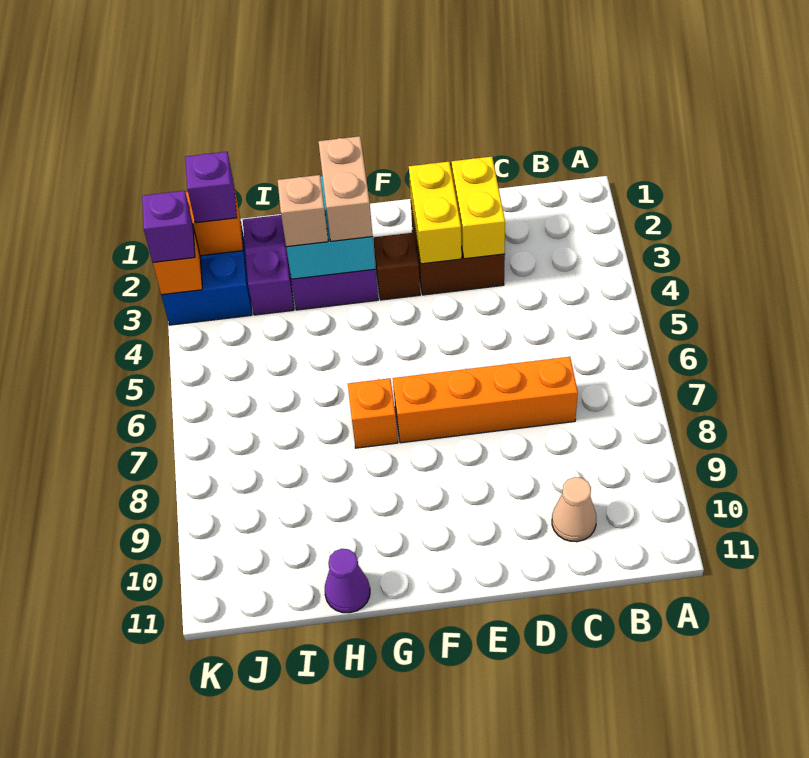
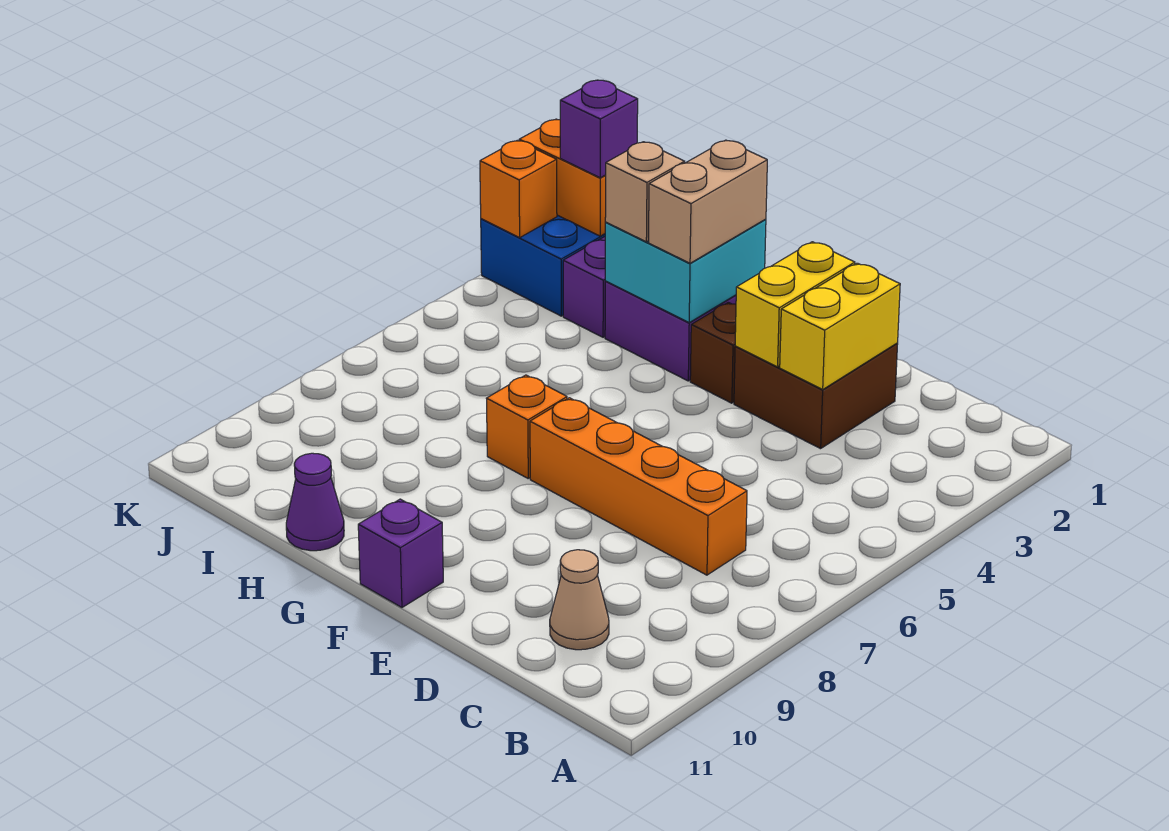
purple brick K3 level 3 -> purple brick F11 level 1

